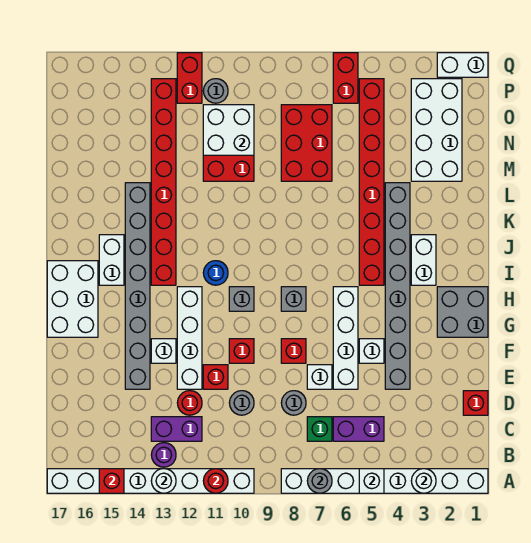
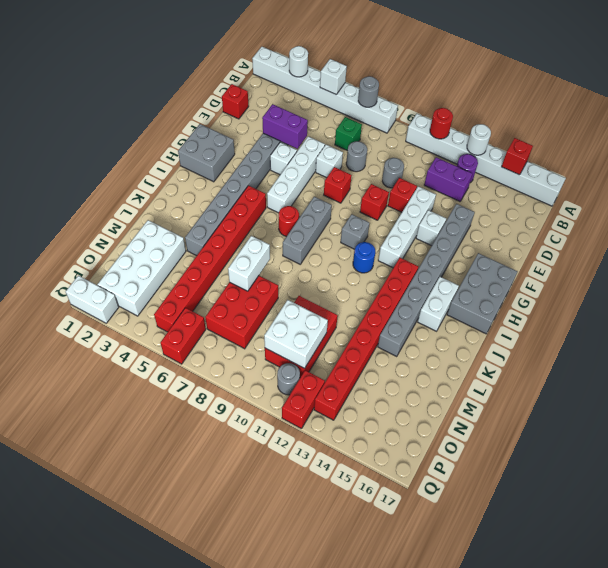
purple brick C5:C6 level 1 -> purple brick E4:E5 level 2
red round brick D12 level 1 -> red round brick I7 level 1
white brick G16:I17 level 1 -> grey brick G16:I17 level 1
grey brick H8 level 1 -> grey brick H8:J8 level 1
white brick I3:J3 level 1 -> white brick L7:M7 level 2

